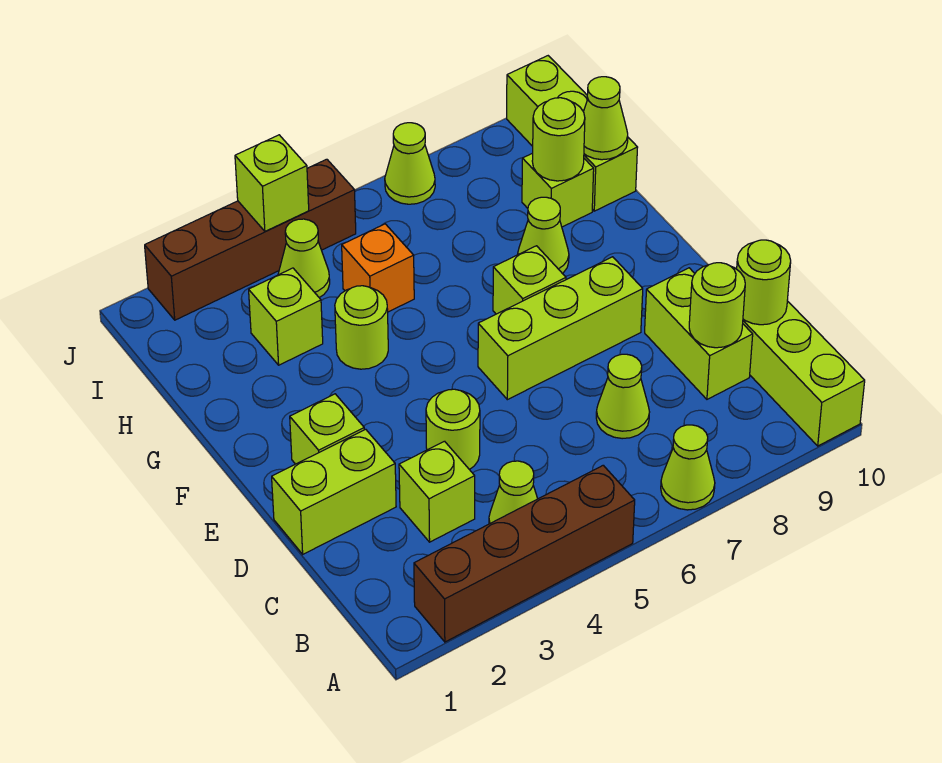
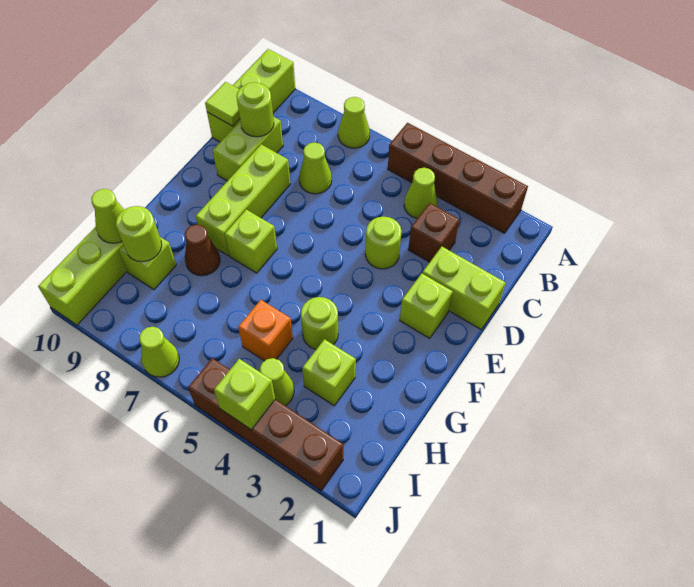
lime brick C3 level 1 -> brown brick C3 level 1
lime round brick C10 level 2 -> lime tile C10 level 2
lime brick E6:E8 level 1 -> lime brick D8:F8 level 1
lime cone G8 level 1 -> brown cone G8 level 1

